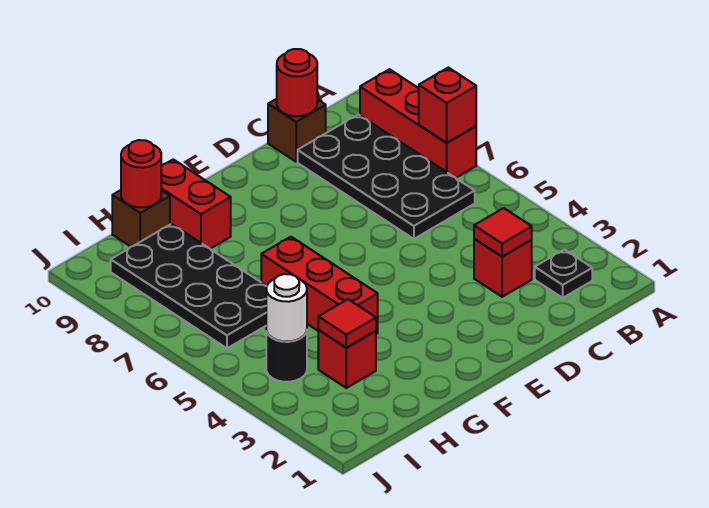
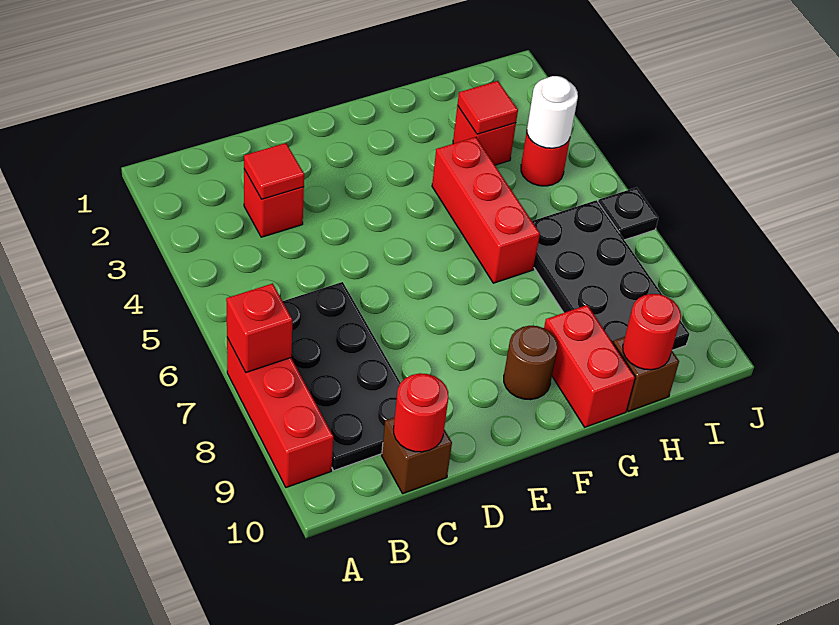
black plate B2 level 1 -> black plate J6 level 1
none -> brown round brick F9 level 1
black round brick I4 level 1 -> red round brick I4 level 1

